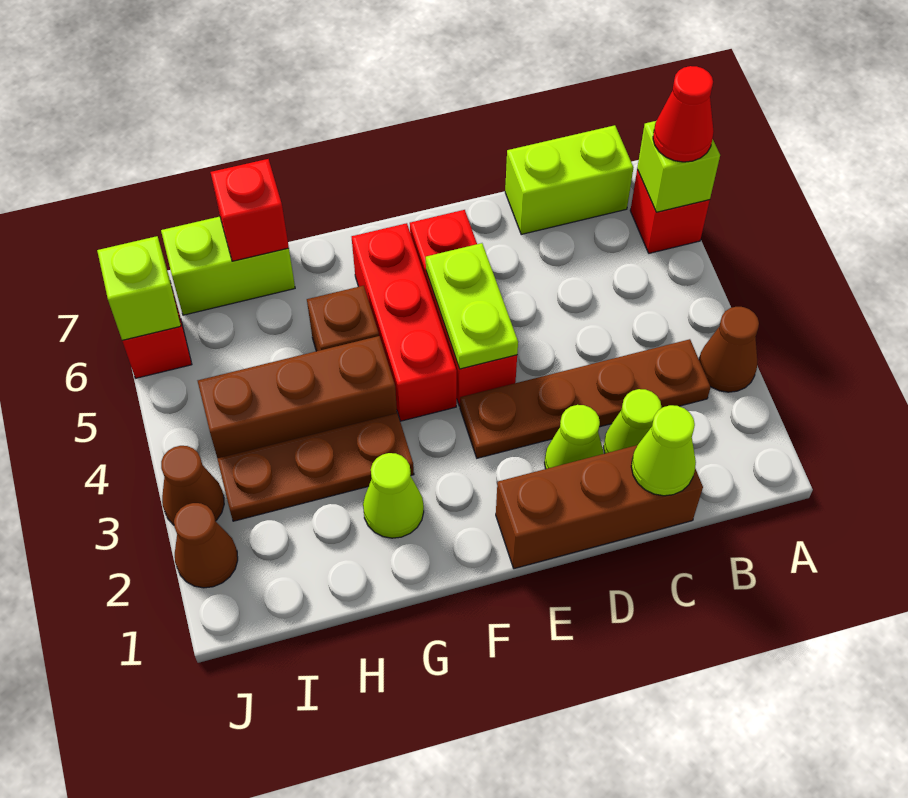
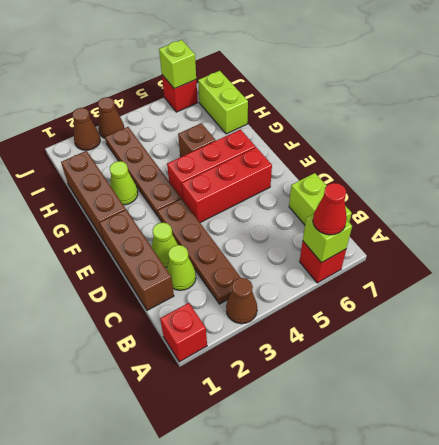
lime cone C1 level 2 -> none
lime plate E4:E5 level 2 -> none
brown plate G3:I3 level 1 -> brown plate F3:I3 level 1
brown brick G4:I4 level 1 -> brown brick F1:H1 level 1
red brick H7 level 2 -> red brick A1 level 1

